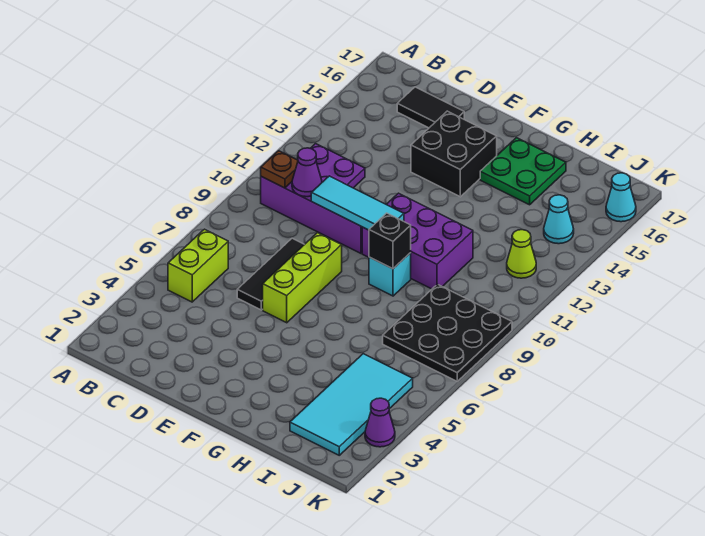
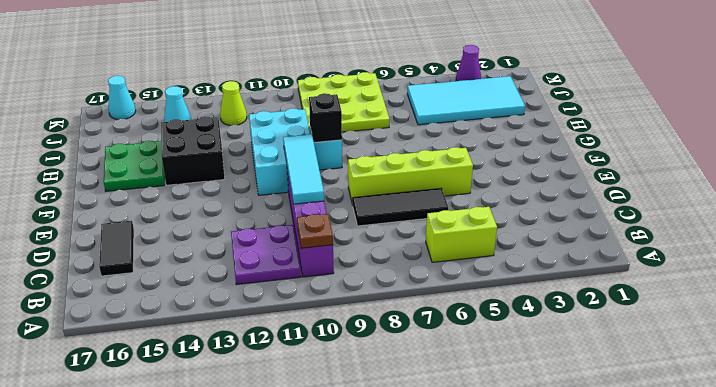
purple cone C10 level 2 -> none
lime brick E6:E8 level 1 -> lime brick E5:E8 level 1
black brick E14:F15 level 1 -> black brick G13:H14 level 1
purple brick F10:H11 level 1 -> cyan brick F10:H11 level 1
black plate I7:K9 level 1 -> lime plate I7:K9 level 1

